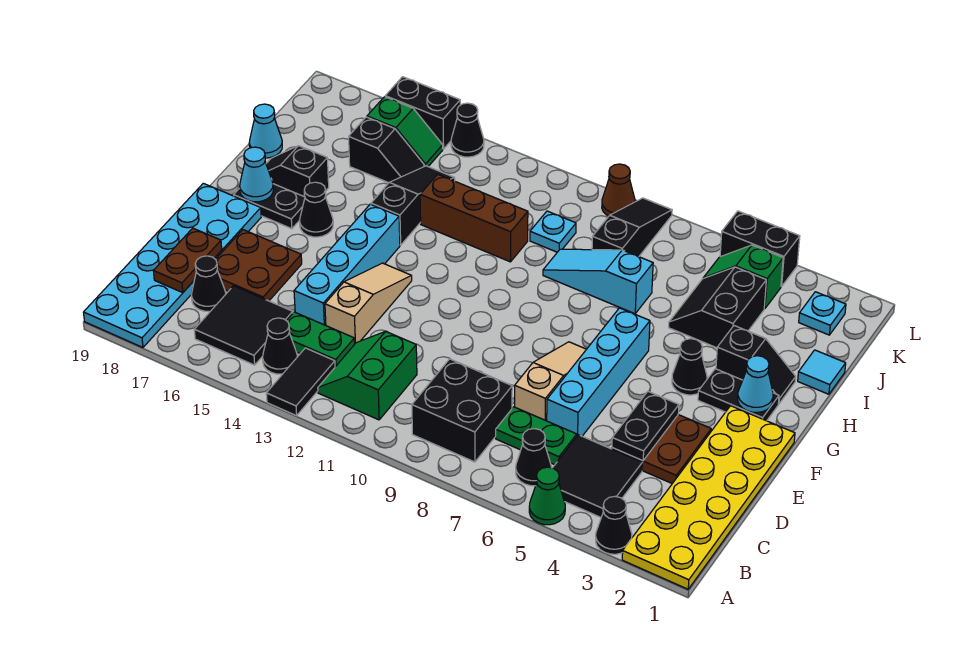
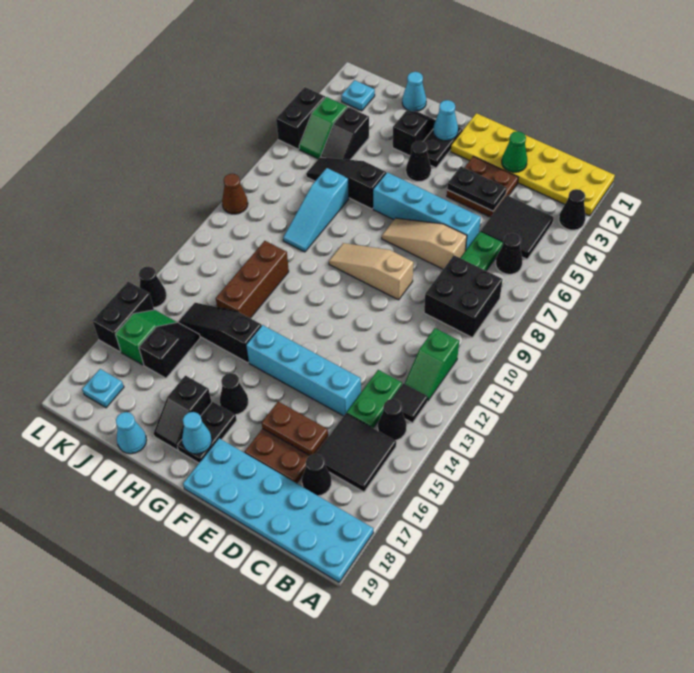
green cone A5 level 1 -> green cone D2 level 2
black tile A13:B13 level 1 -> black tile B13 level 1
green slope B11:C12 level 1 top 11 -> green slope B11:B12 level 1 top 11
brown plate C18:D18 level 2 -> brown plate D16:E16 level 2
tan slope D13:F13 level 1 top D -> tan slope E9:G9 level 1 top E
cyan tile I1 level 1 -> cyan cone I1 level 1
black slope I4:J5 level 1 top 4 -> black slope J4:J5 level 1 top 4
black slope J8:L8 level 1 top J -> black slope H6:J6 level 1 top H
cyan plate J10 level 1 -> cyan plate K18 level 1

